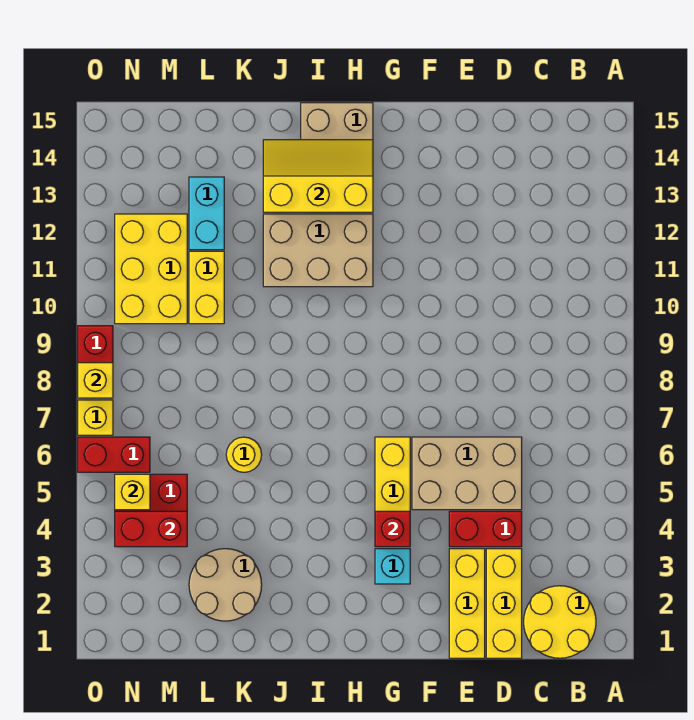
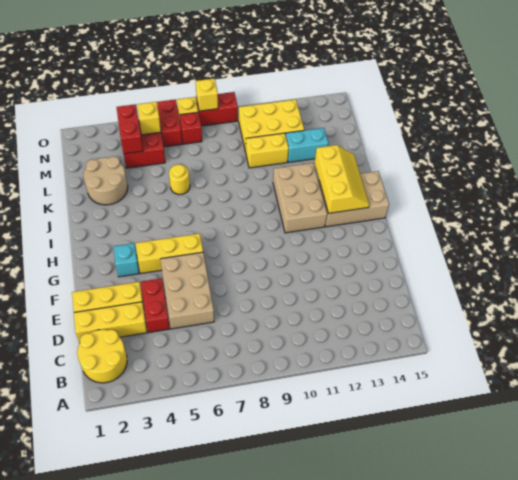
red brick G4 level 2 -> red brick N7 level 1

